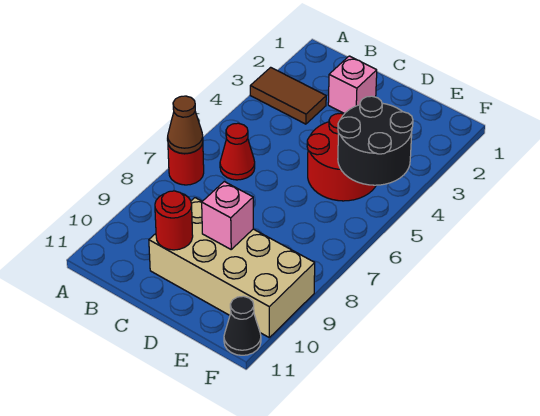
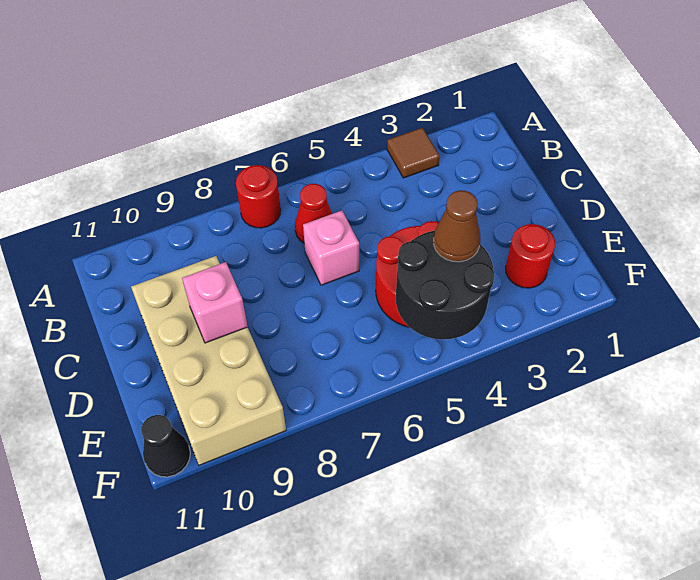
brown tile A3:B3 level 1 -> brown tile A3 level 1
brown cone A7 level 2 -> brown cone E4 level 3
pink brick C2 level 1 -> pink brick C6 level 1
red round brick C10 level 2 -> red round brick E2 level 1

